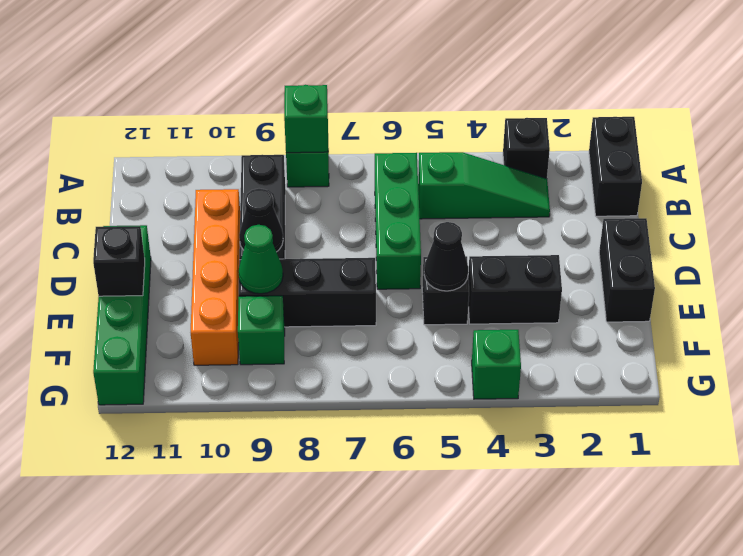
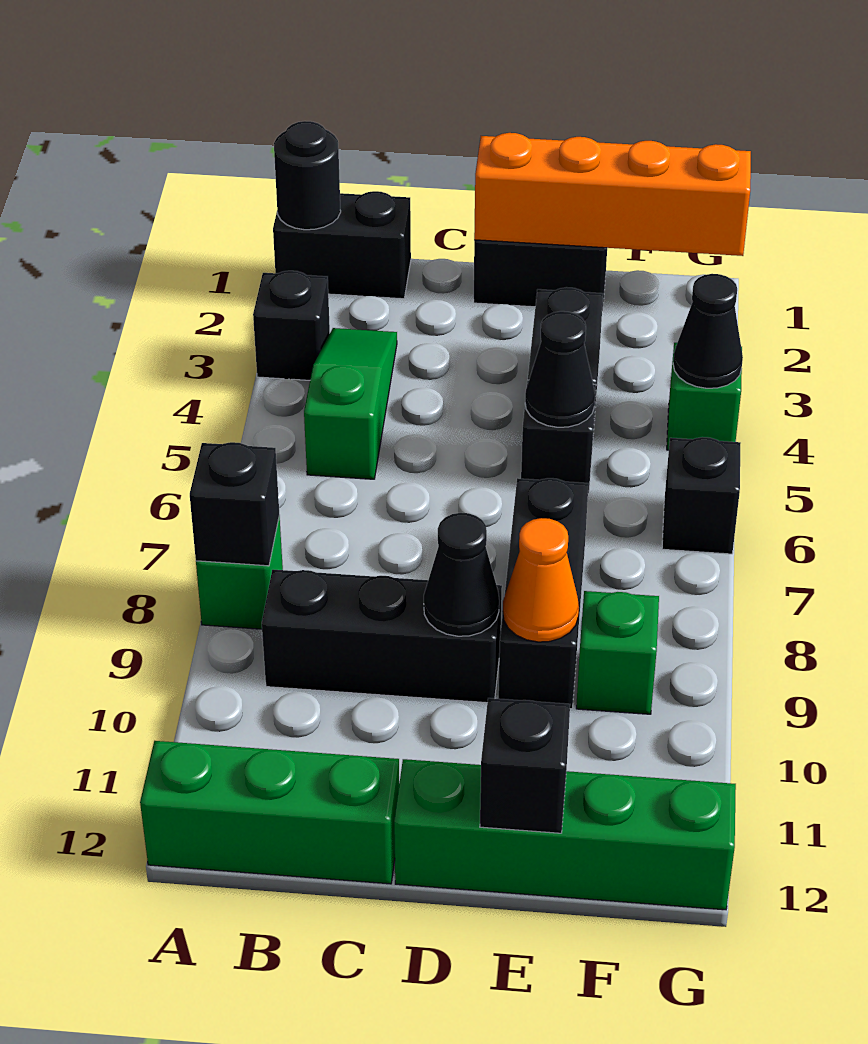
none -> black round brick A1 level 2
green brick A8 level 2 -> black brick A8 level 2
green brick B6:D6 level 1 -> green brick A12:C12 level 1
orange brick C10:F10 level 1 -> orange brick D1:G1 level 2
green cone E9 level 2 -> orange cone E9 level 2
none -> black cone G4 level 2
none -> black brick G6 level 1

